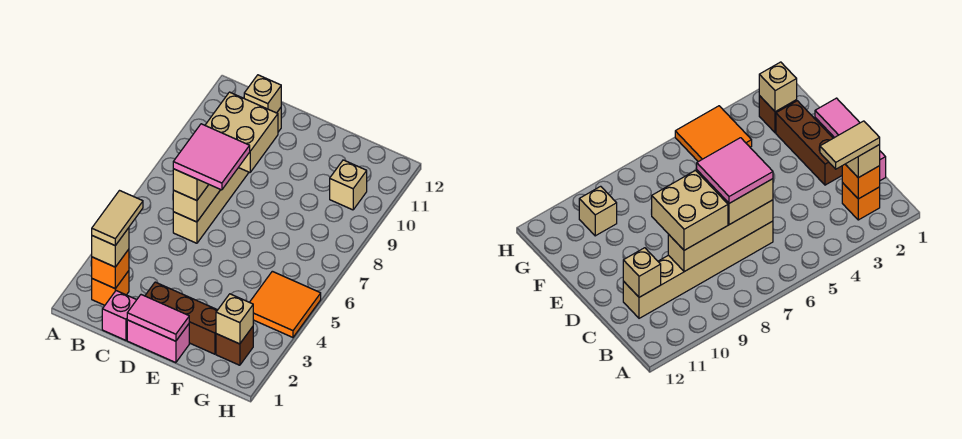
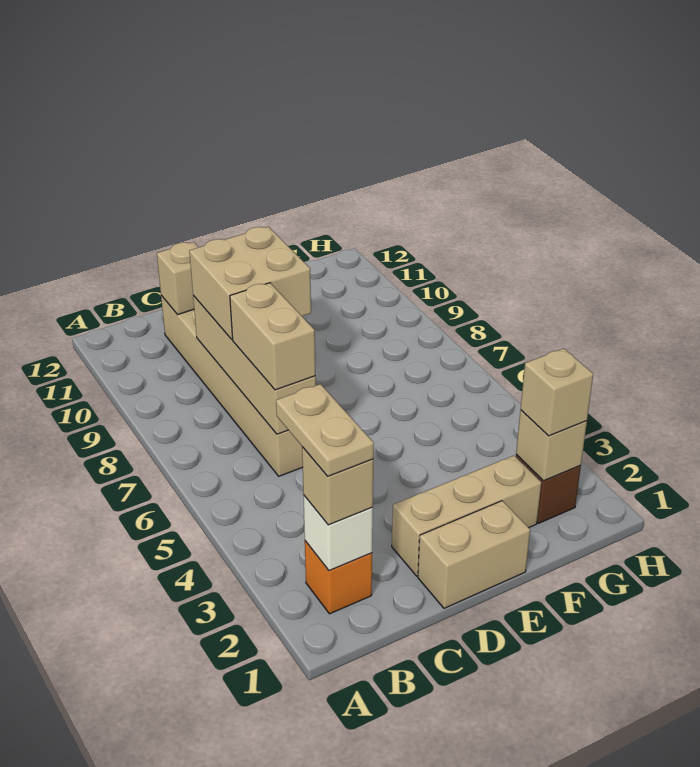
orange brick B2 level 2 -> white brick B2 level 2
tan tile B2:B3 level 4 -> tan plate B2:B3 level 4
pink brick C1 level 1 -> none
pink tile C6:D7 level 4 -> none
pink brick D1:E1 level 1 -> tan brick D1:E1 level 1
pink tile D1:E1 level 2 -> none
brown brick D2:F2 level 1 -> tan brick D2:F2 level 1
orange tile G4:H5 level 1 -> none
tan brick G10 level 1 -> tan brick G2 level 3

